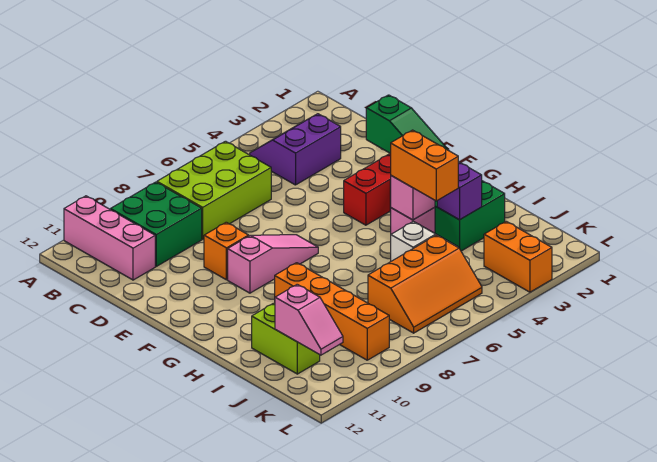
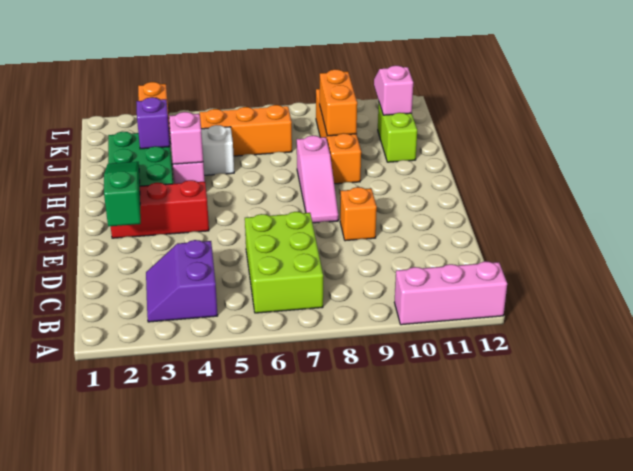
pink brick A11:C11 level 1 -> pink brick A10:A12 level 1
purple slope B3:C4 level 1 top C -> purple slope B3:C4 level 1 top 4
lime brick B6:C8 level 1 -> lime brick B6:D7 level 1
green brick B9:C10 level 1 -> none
pink slope F7:F9 level 1 top 9 -> pink slope F8:H8 level 1 top H
orange brick H4:I4 level 3 -> orange brick I9:J9 level 2

